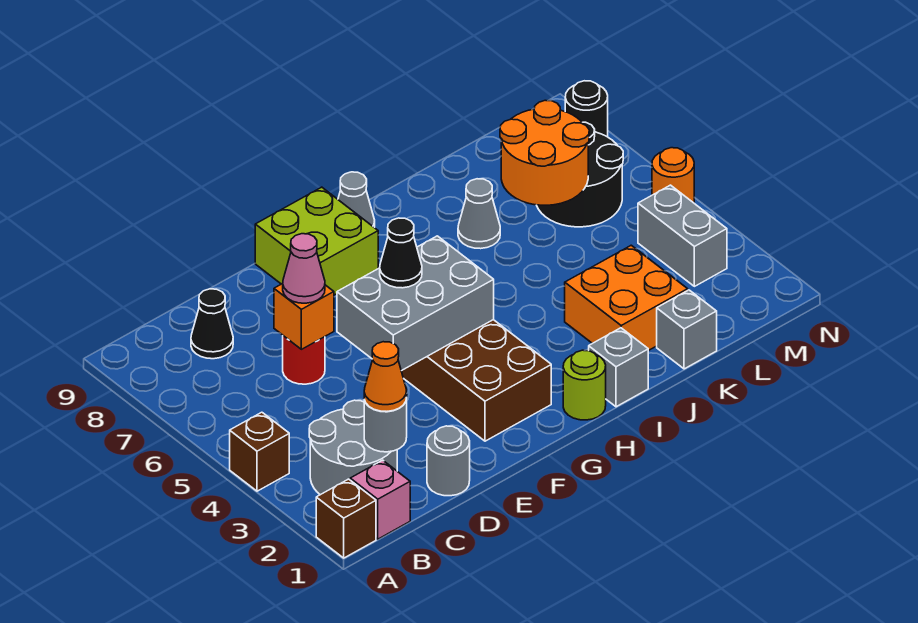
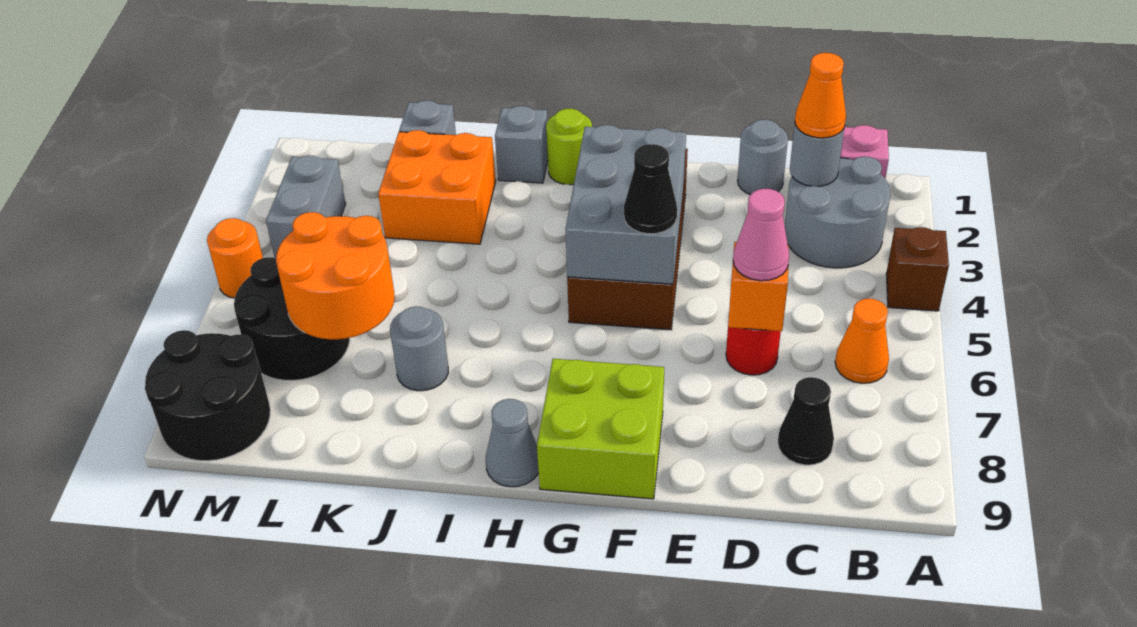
brown brick A1 level 1 -> none
none -> orange cone B6 level 1
grey brick E4:G5 level 2 -> grey brick F3:G5 level 2
grey cone J7 level 1 -> grey round brick J7 level 1
black round brick N8 level 1 -> black round brick M8:N9 level 1

